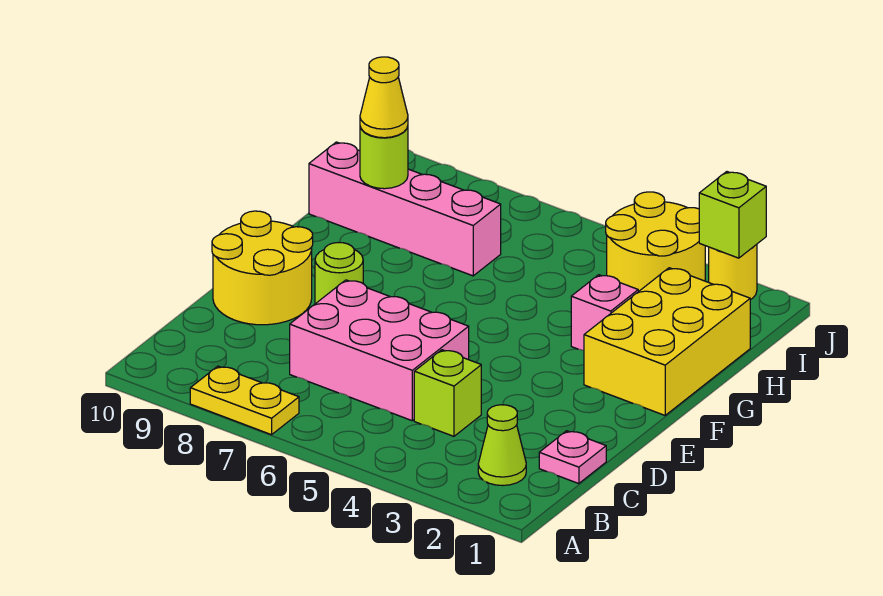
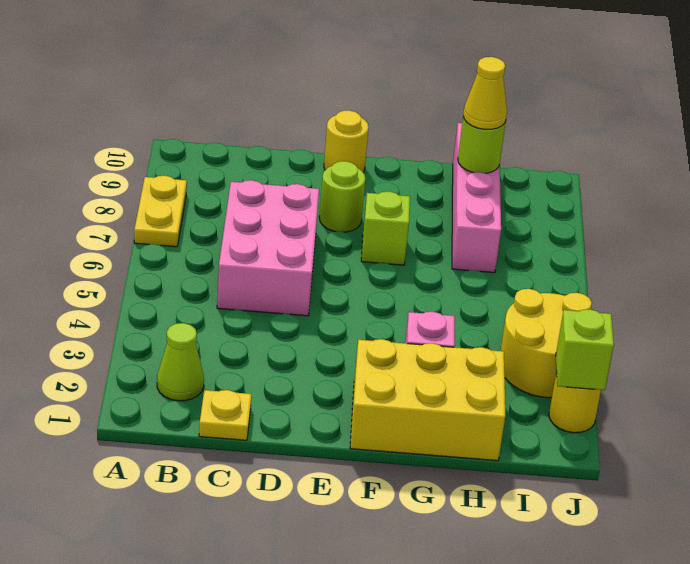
pink plate C1 level 1 -> yellow plate C1 level 1
lime brick C4 level 1 -> lime brick F7 level 1
yellow round brick D9:E10 level 1 -> yellow round brick E10 level 1

